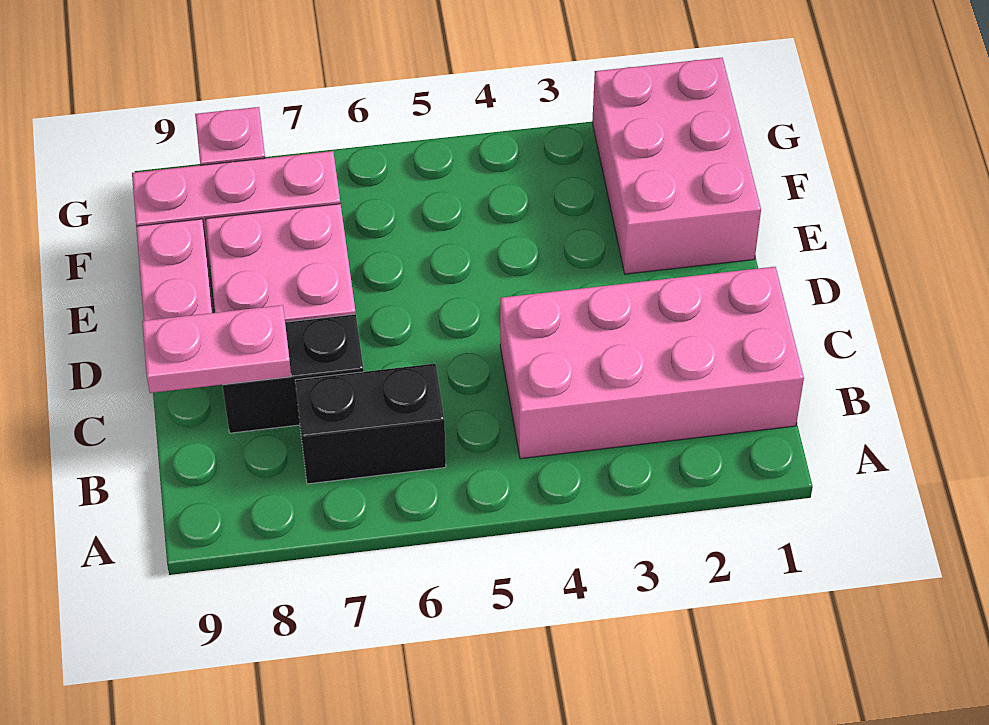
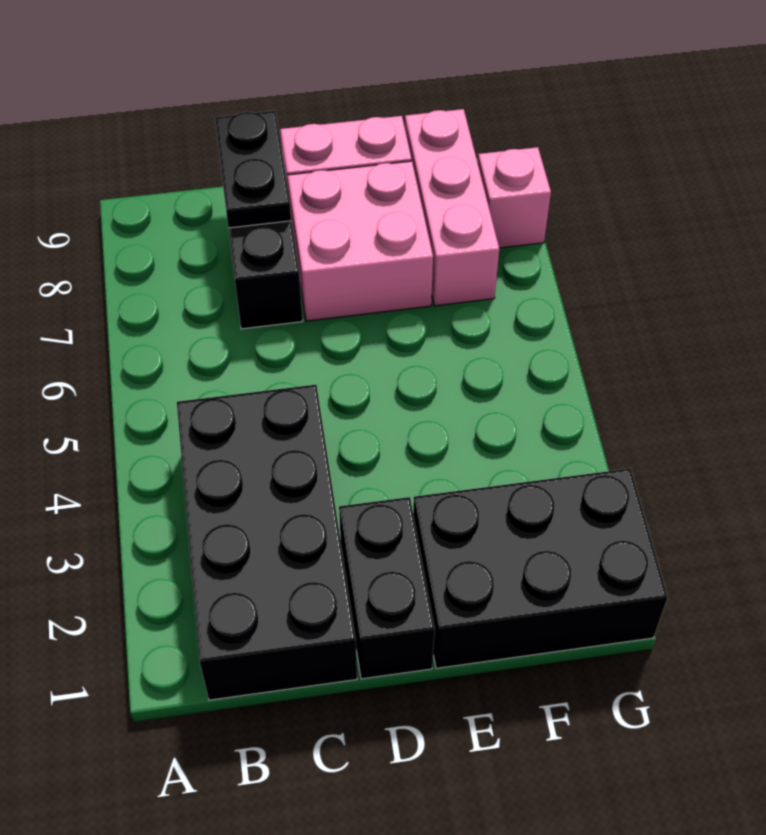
pink brick B1:C4 level 1 -> black brick B1:C4 level 1
black brick B6:B7 level 1 -> black brick D1:D2 level 1
pink plate C8:C9 level 2 -> black plate C8:C9 level 2
pink brick E1:G2 level 1 -> black brick E1:G2 level 1

